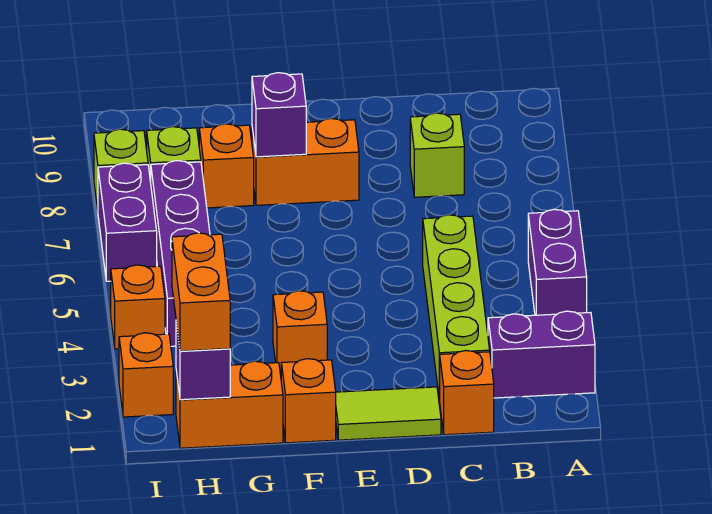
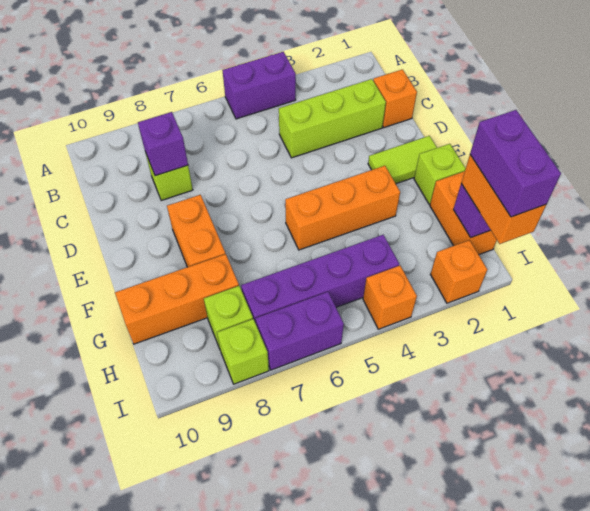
purple brick A2:B2 level 1 -> purple brick H1:I1 level 4
lime brick C2:C5 level 1 -> lime brick C2:C4 level 1
lime tile D1:E1 level 1 -> lime tile E1:E2 level 1
orange brick F1 level 1 -> lime brick F1 level 1
orange brick F3 level 1 -> orange brick F3:F5 level 1
purple brick F8 level 2 -> purple brick C8 level 2
orange brick G8 level 1 -> orange brick G8:G10 level 1
orange brick H1:H2 level 3 -> orange brick H1:I1 level 3

